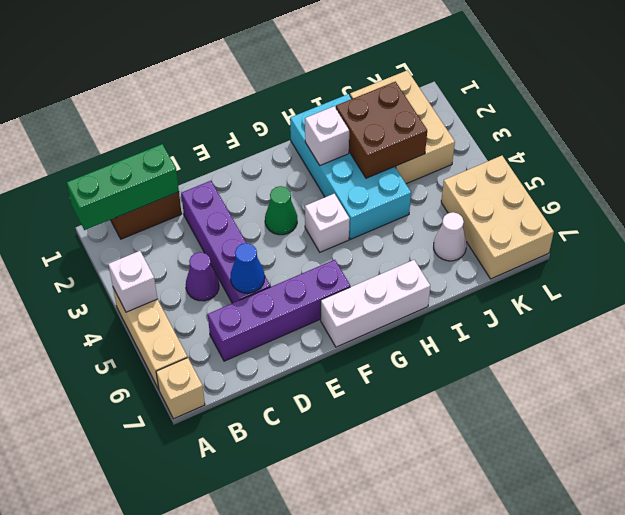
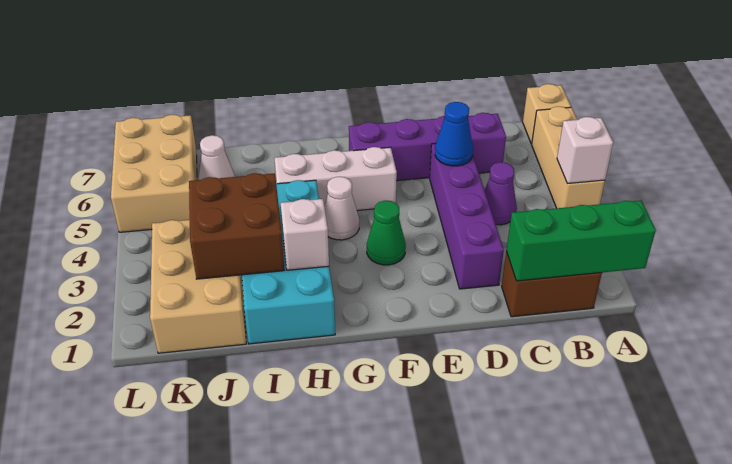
white brick F7:H7 level 1 -> white brick F5:H5 level 1
white brick G4 level 1 -> white cone G4 level 1

